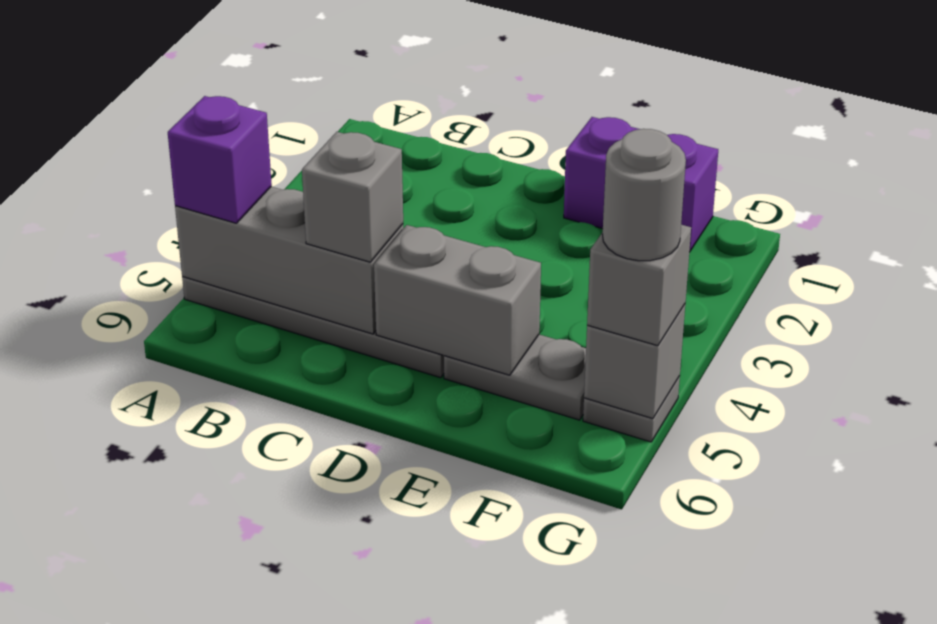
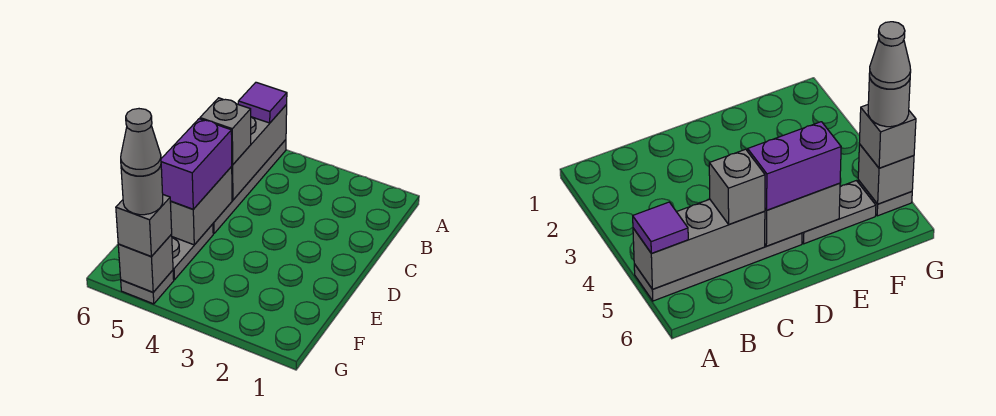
purple brick A5 level 3 -> purple tile A5 level 3
purple brick E1:F1 level 1 -> purple brick D5:E5 level 3
none -> grey cone G5 level 5

